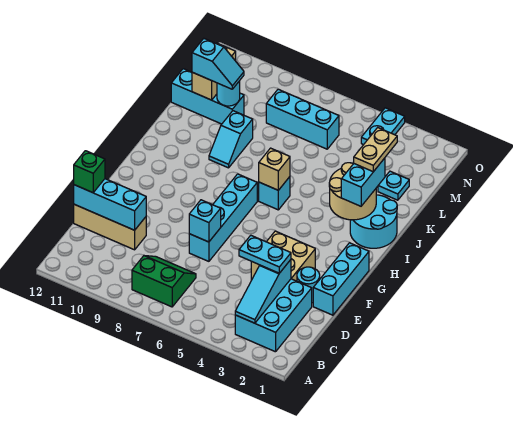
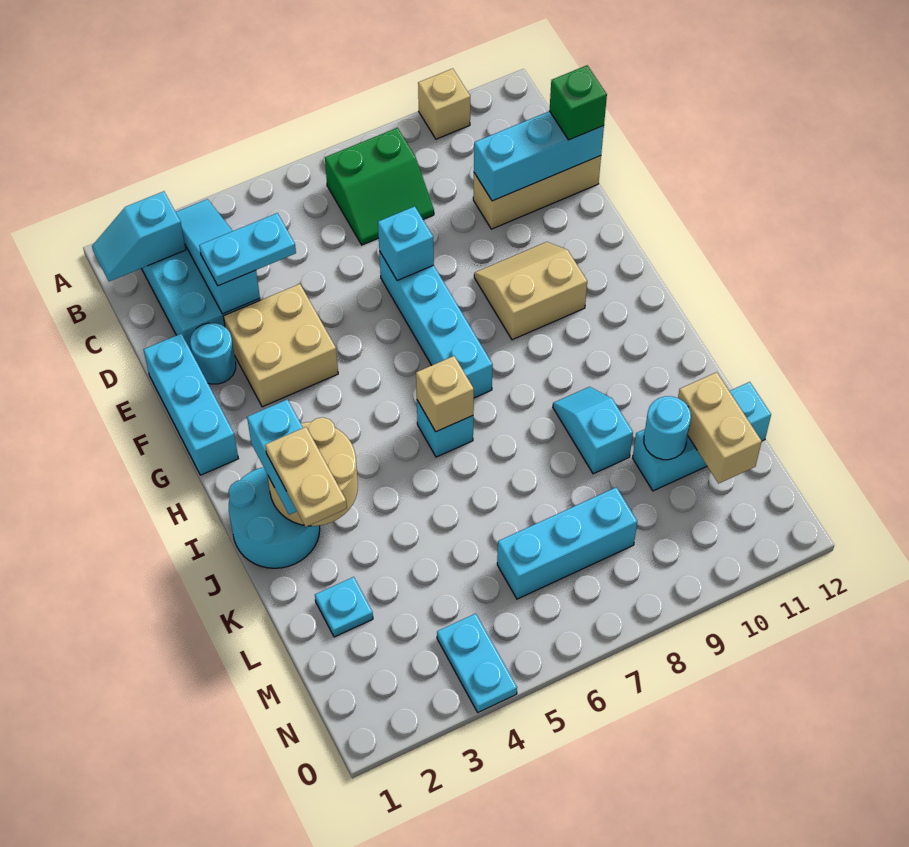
none -> tan brick A10 level 1
none -> tan slope F9:G10 level 1 top G
cyan slope L10:L11 level 3 top 11 -> cyan slope B1:B2 level 2 top 2

